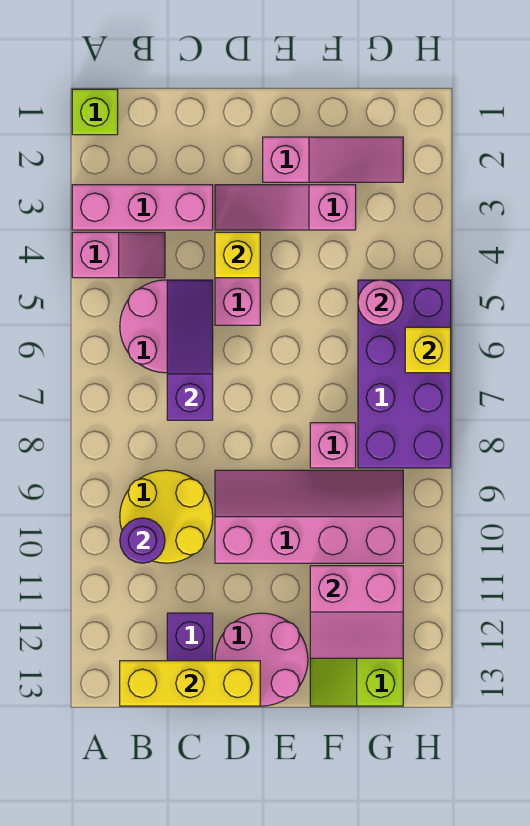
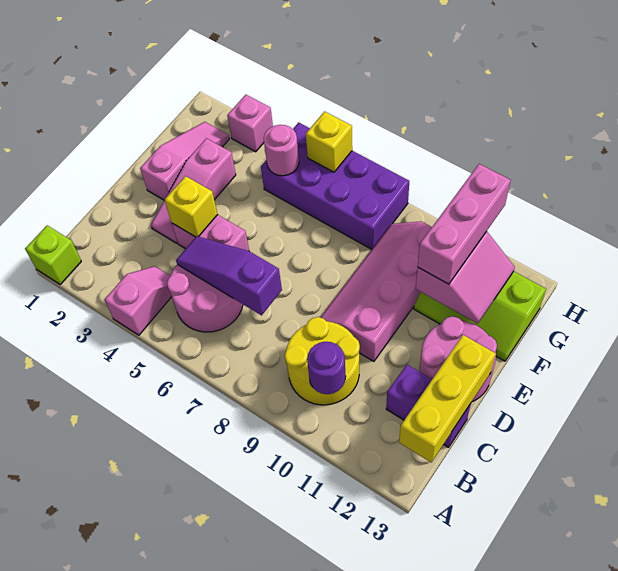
pink brick A3:C3 level 1 -> pink brick F11:H11 level 3
pink brick F8 level 1 -> pink brick H3 level 1

